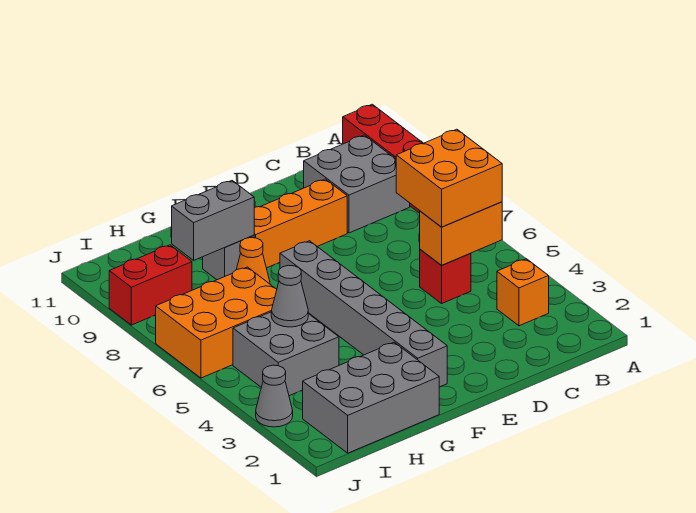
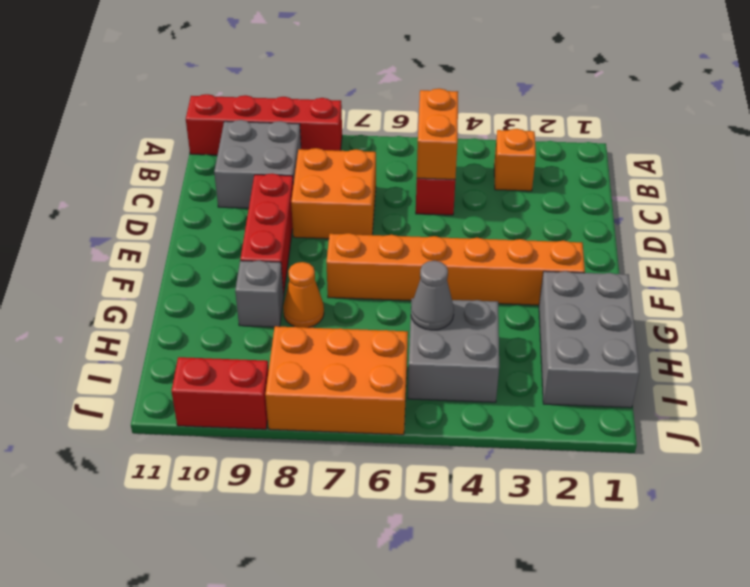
orange brick B5:C6 level 3 -> orange brick C7:D8 level 1
orange brick D9:F9 level 1 -> red brick D9:F9 level 1
grey brick F2:F7 level 1 -> orange brick F2:F7 level 1
grey brick G9:H9 level 2 -> none
orange brick H6:J7 level 1 -> orange brick I6:J8 level 1
red brick I9:J9 level 1 -> red brick J9:J10 level 1
grey cone J3 level 1 -> none

